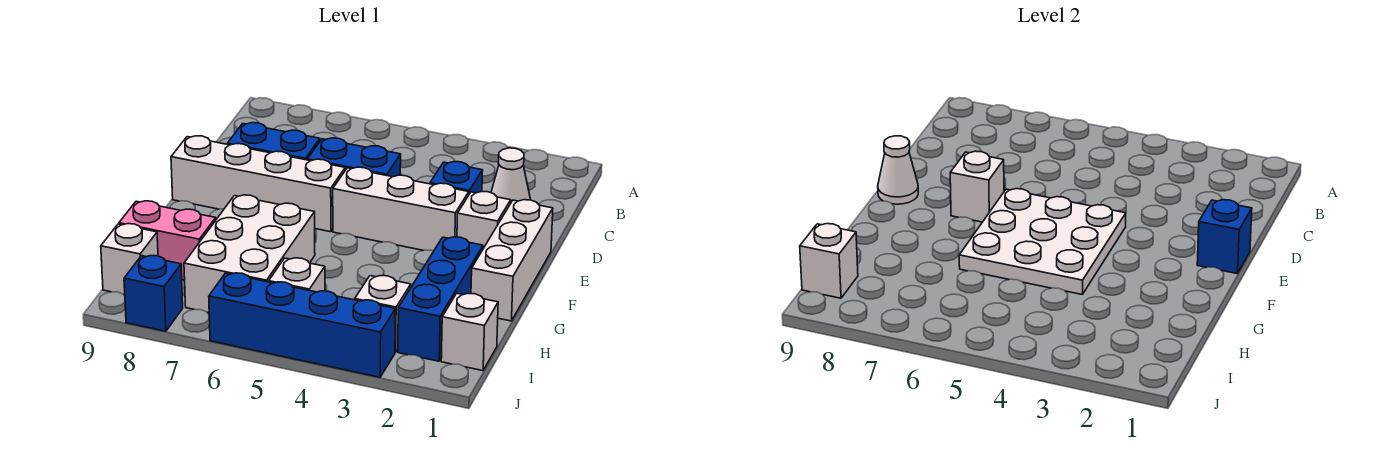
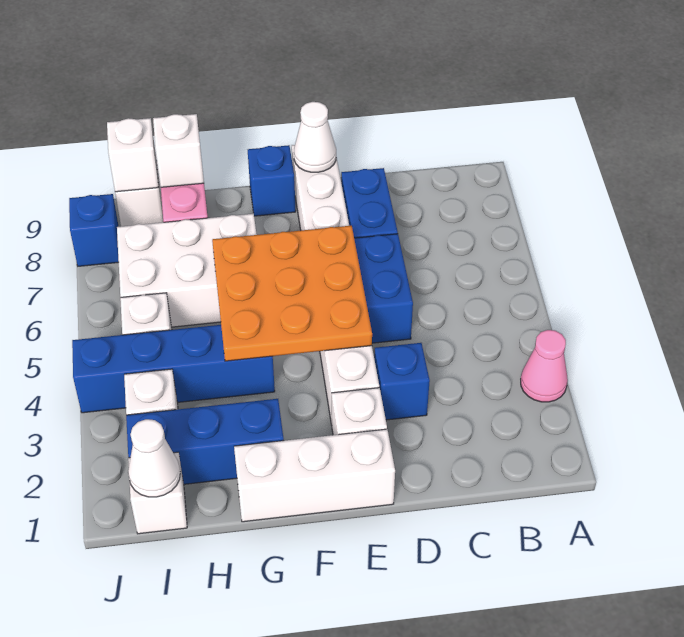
none -> pink cone A3 level 1
white cone C2 level 1 -> white cone I1 level 2
blue brick E1 level 2 -> blue brick F9 level 1
white plate E4:G6 level 2 -> orange plate E4:G6 level 2
white brick E7 level 2 -> white brick H9 level 2
blue brick J3:J6 level 1 -> blue brick G4:J4 level 1

